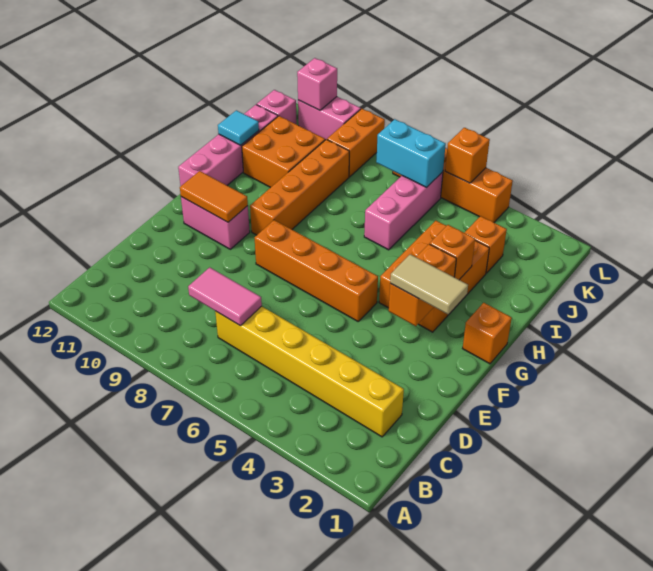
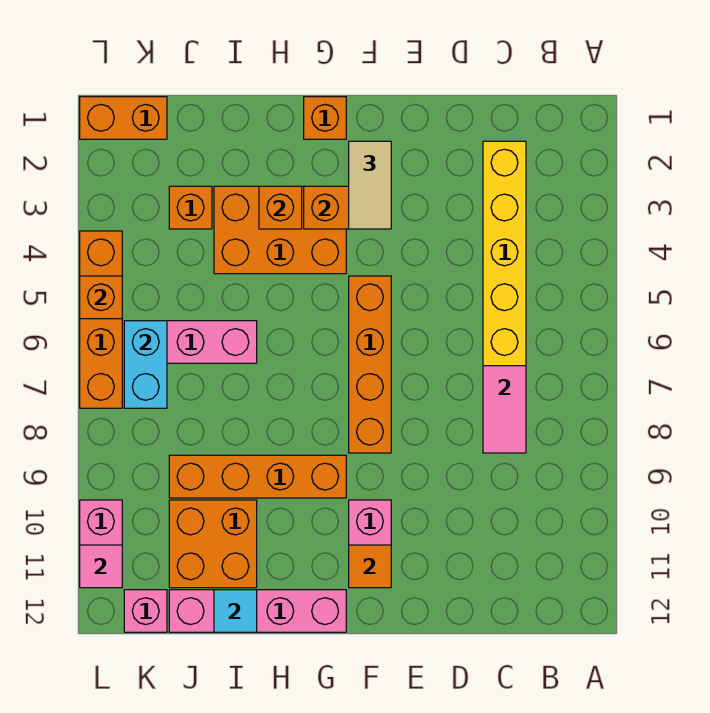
orange tile F10:F11 level 2 -> orange tile F11 level 2
orange brick K9:L9 level 1 -> orange brick K1:L1 level 1
pink brick L11 level 2 -> pink tile L11 level 2

